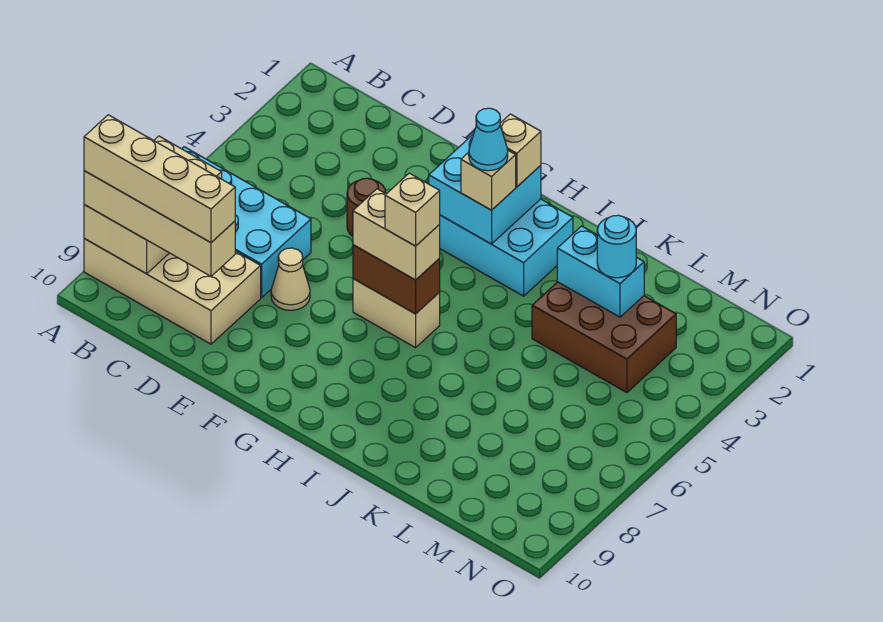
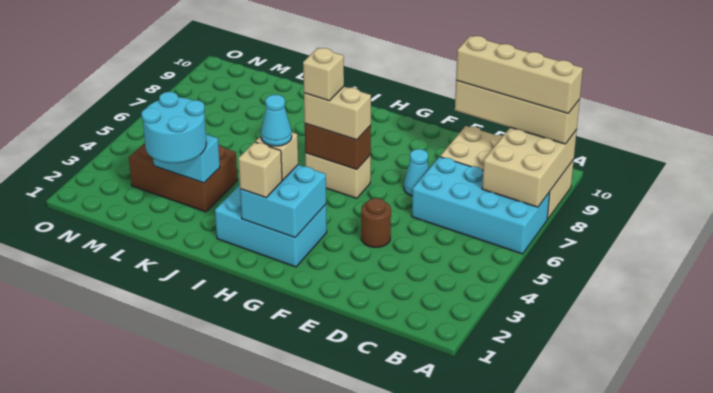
tan cone E7 level 1 -> cyan cone E7 level 1
cyan round brick L3 level 3 -> cyan round brick K2:L3 level 3

